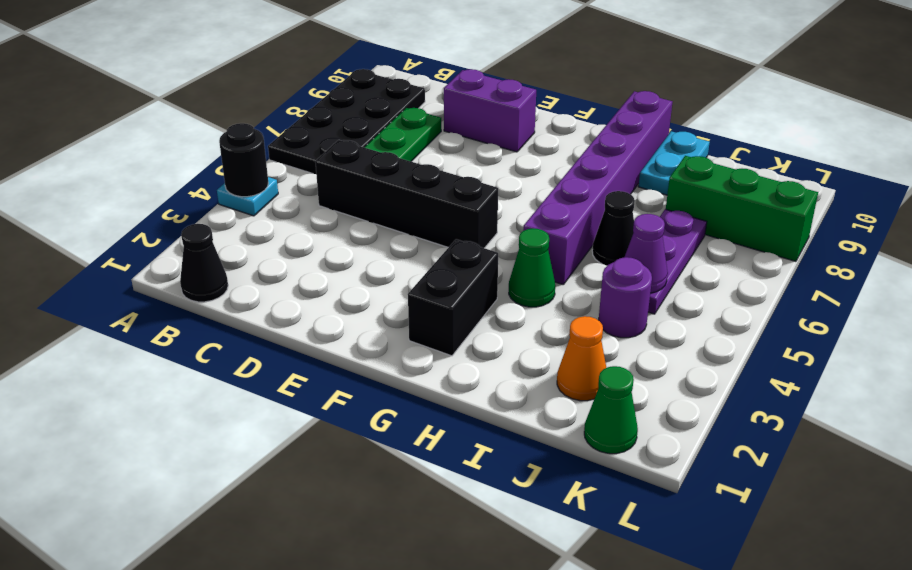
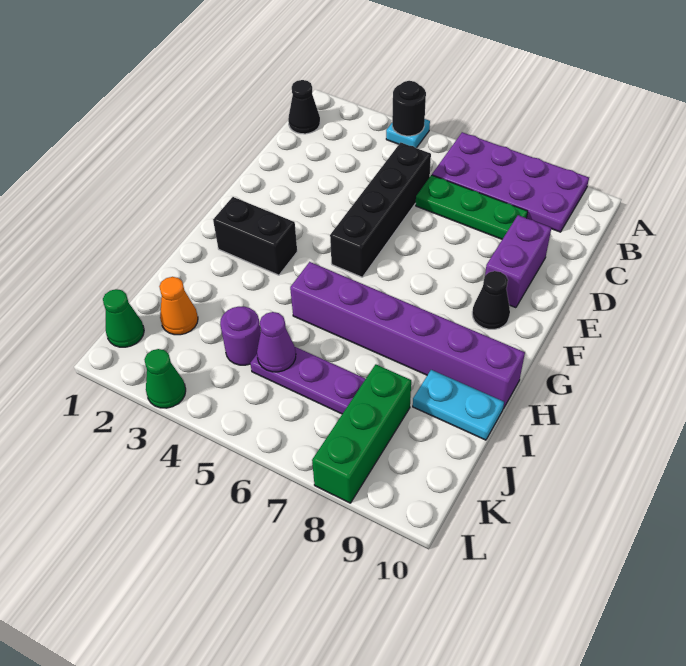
black plate A6:B9 level 1 -> purple plate A6:B9 level 1
green cone H4 level 1 -> green cone L3 level 1
black cone I6 level 1 -> black cone F9 level 1

